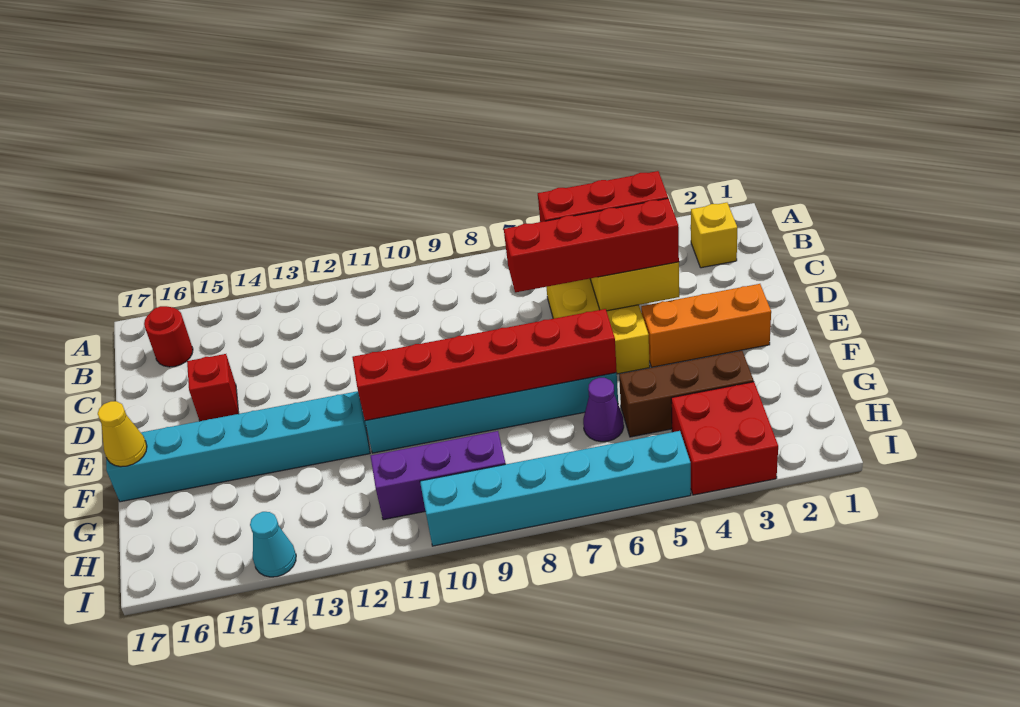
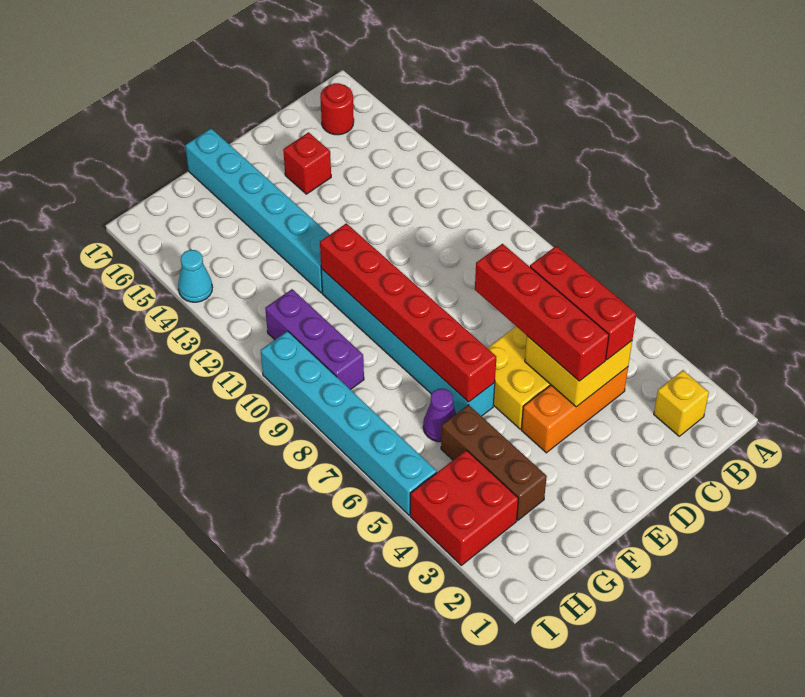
orange brick E2:E4 level 1 -> orange brick C4:E4 level 1
yellow cone F17 level 2 -> none

